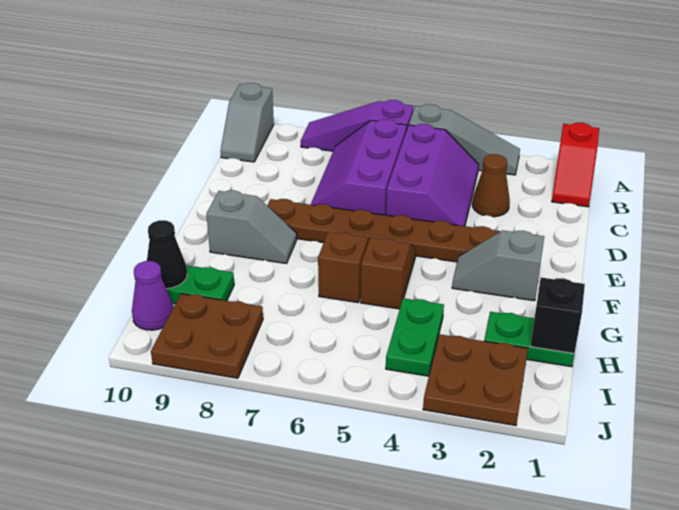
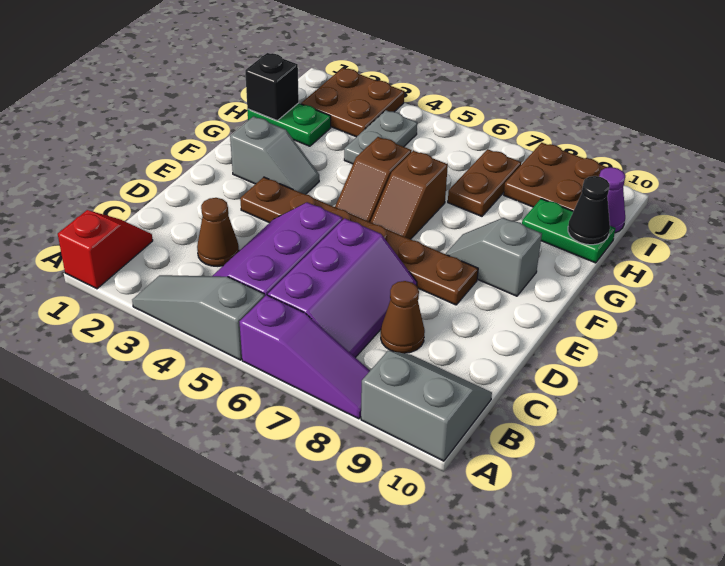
grey slope A10:B10 level 1 top A -> grey slope A9:B10 level 1 top A
none -> brown cone C8 level 1
green plate H4:I4 level 1 -> grey plate H4:I4 level 1
none -> brown plate H7:I7 level 1

